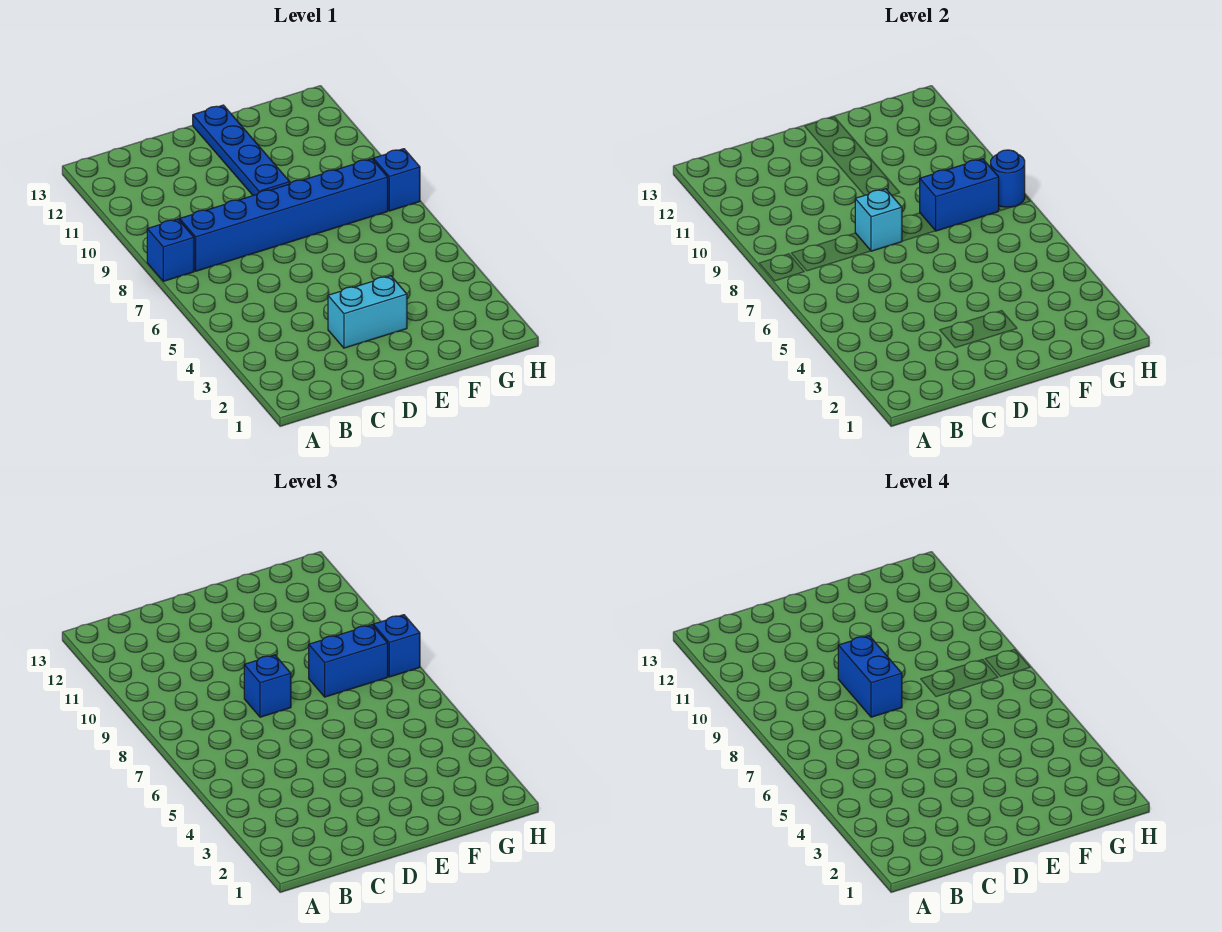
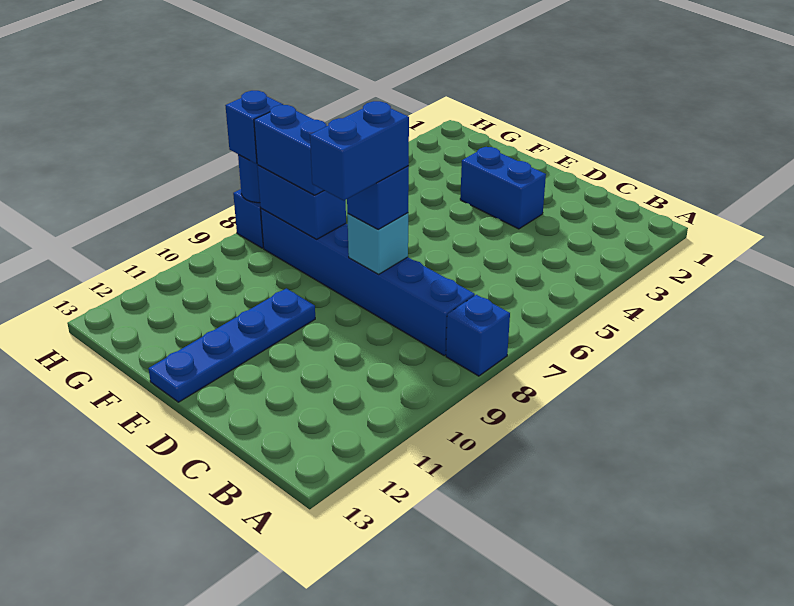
cyan brick D3:E3 level 1 -> blue brick D3:E3 level 1

